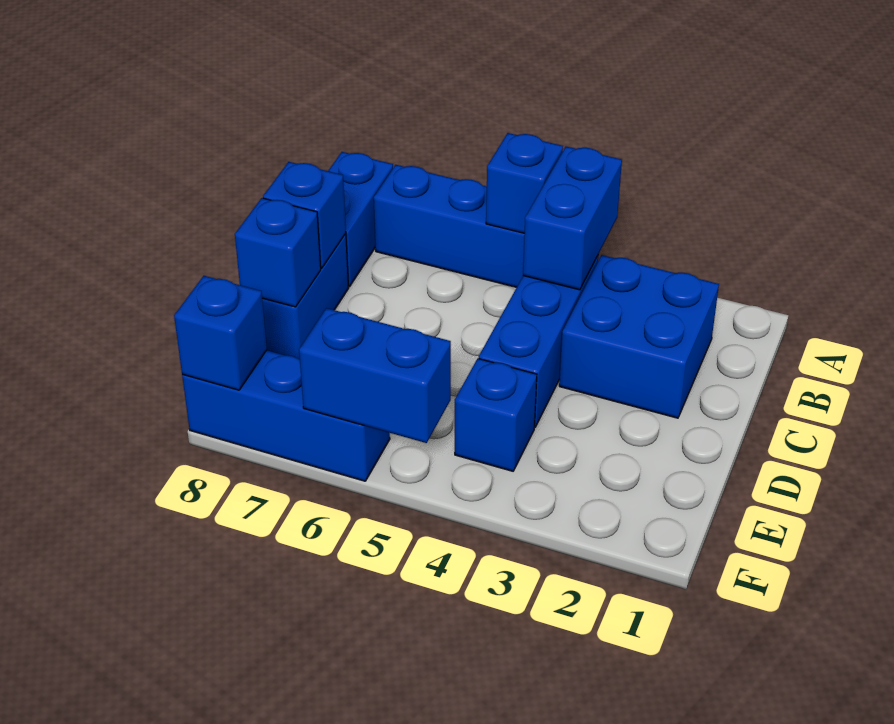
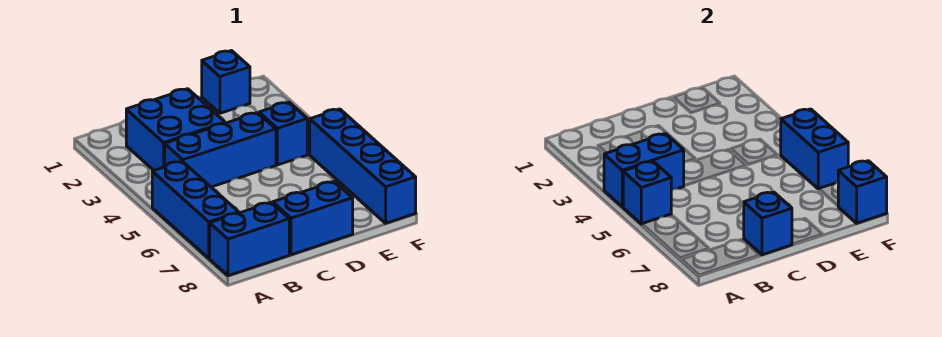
blue brick D8 level 2 -> blue brick E1 level 1
blue brick F6:F8 level 1 -> blue brick F5:F8 level 1

